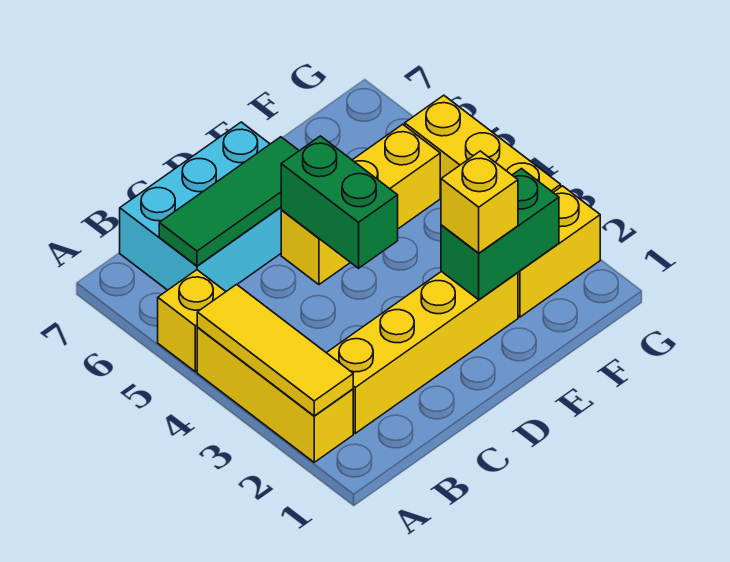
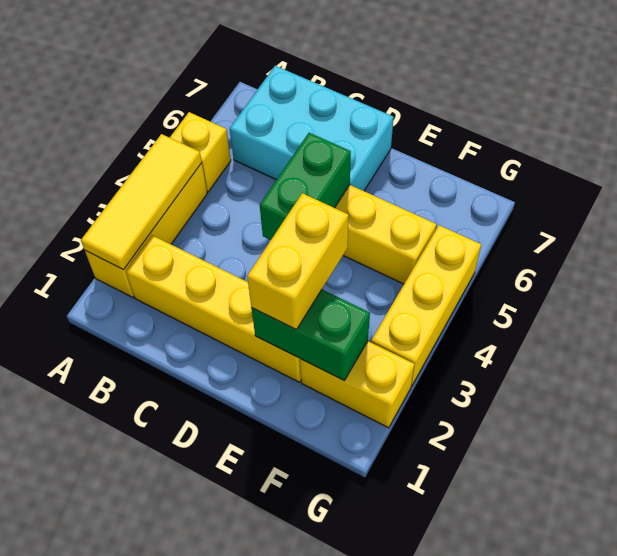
green tile B6:D6 level 2 -> none
yellow brick E2 level 3 -> yellow brick E2:E3 level 3

